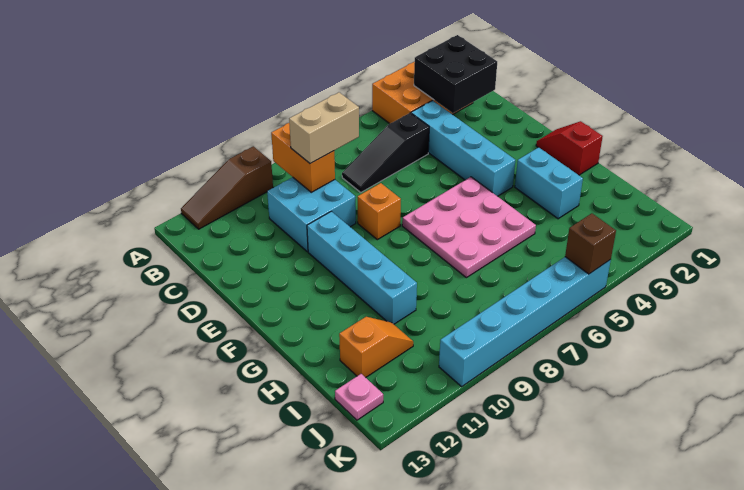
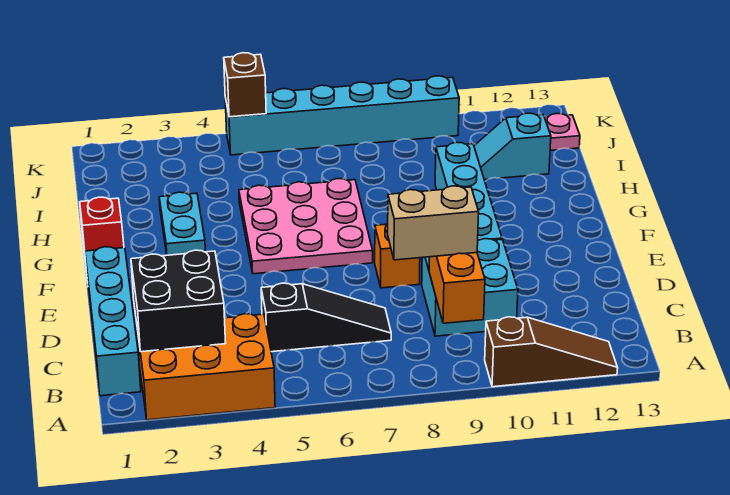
cyan brick C4:F4 level 1 -> cyan brick B1:E1 level 1
cyan brick G3:H3 level 1 -> cyan plate G3:H3 level 1
orange slope I11:I12 level 1 top 12 -> cyan slope I11:I12 level 1 top 12

